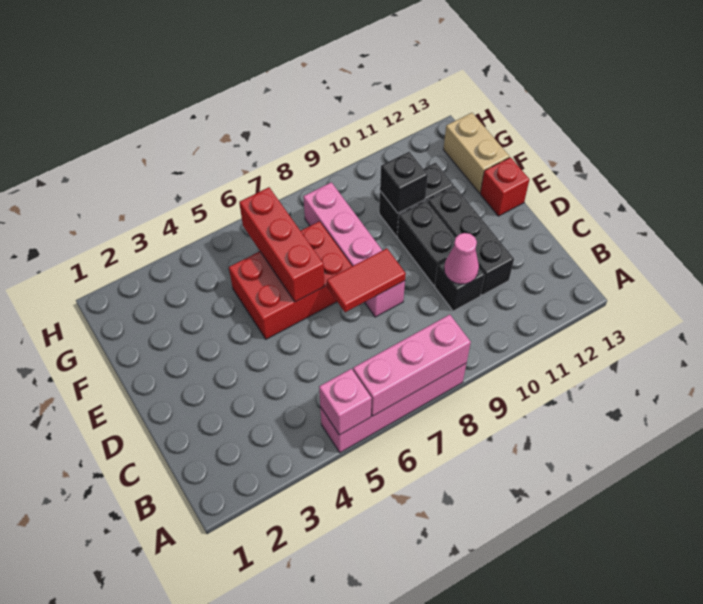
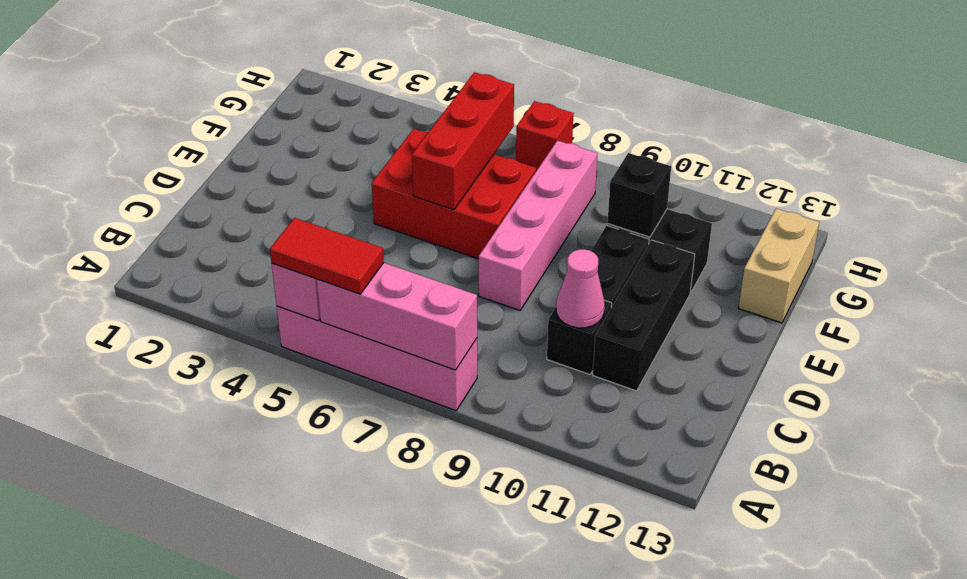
red tile D7:D8 level 2 -> red tile A5:A6 level 3
red brick E13 level 1 -> red brick H7 level 1

